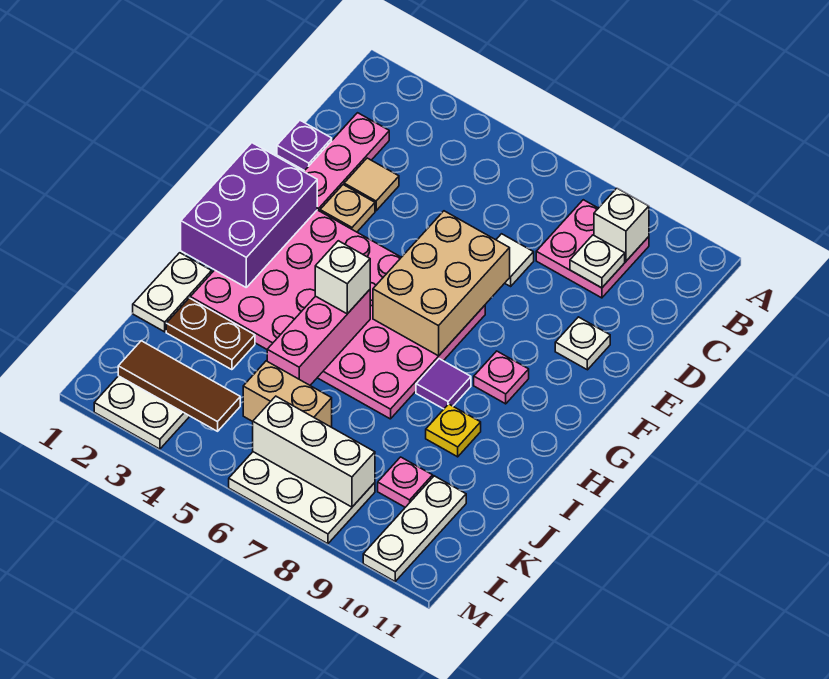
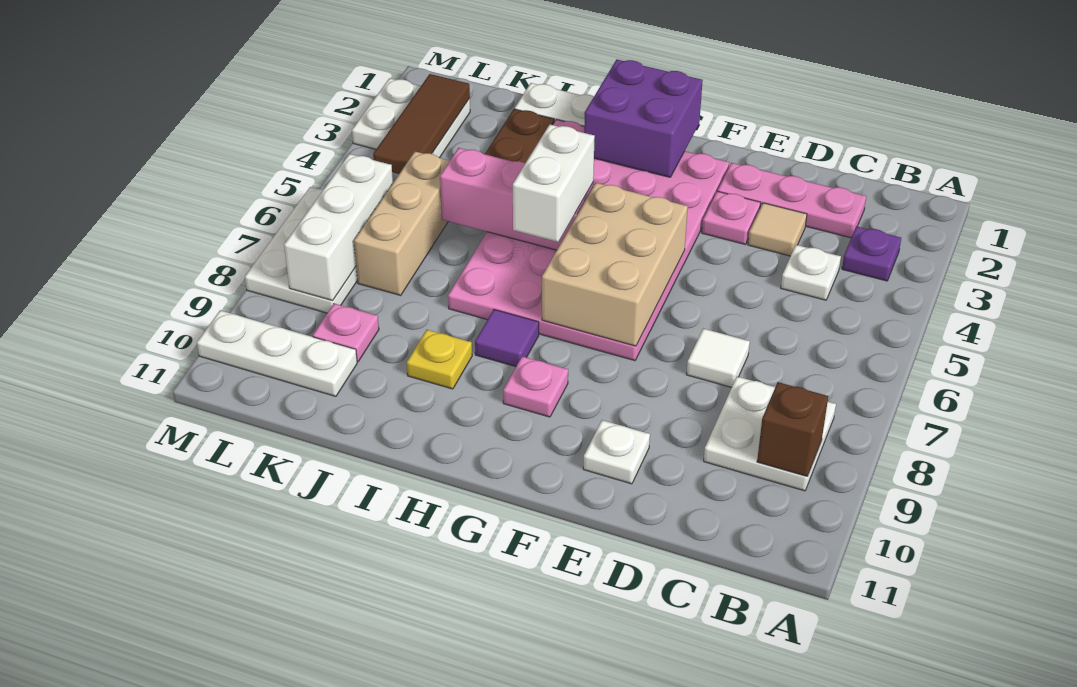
pink plate B8:C9 level 1 -> white plate B8:C9 level 1
white brick B9 level 2 -> brown brick B9 level 2
white plate C9 level 2 -> white plate C4 level 1
purple plate D1 level 1 -> purple plate B3 level 1
tan plate E3 level 1 -> pink plate E3 level 1
tan brick E6:G7 level 2 -> tan brick F5:G7 level 2
purple brick F1:H2 level 2 -> purple brick G1:H2 level 2
white brick H5 level 3 -> white brick H5:H6 level 3
tan brick K5:K6 level 1 -> tan brick K5:K7 level 1

